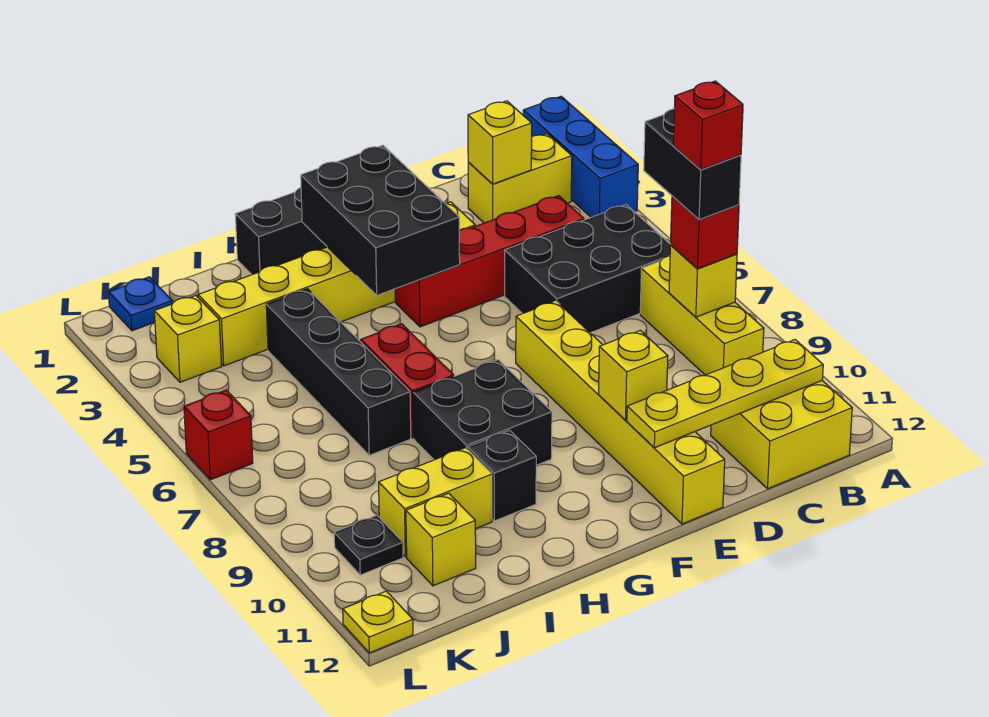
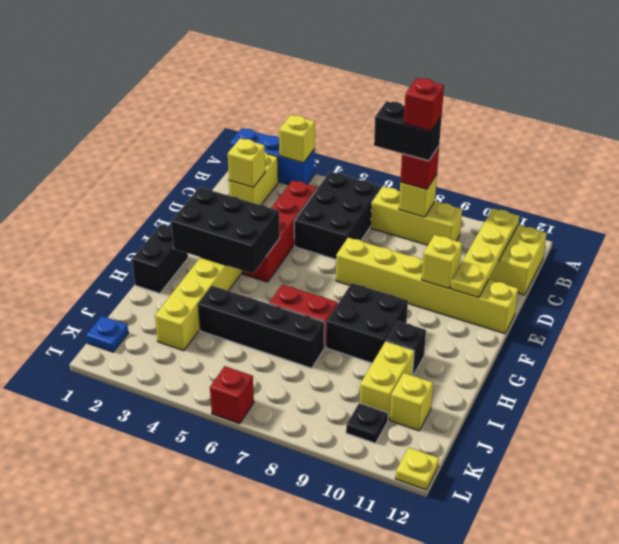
yellow brick K3 level 1 -> yellow brick A3 level 2

